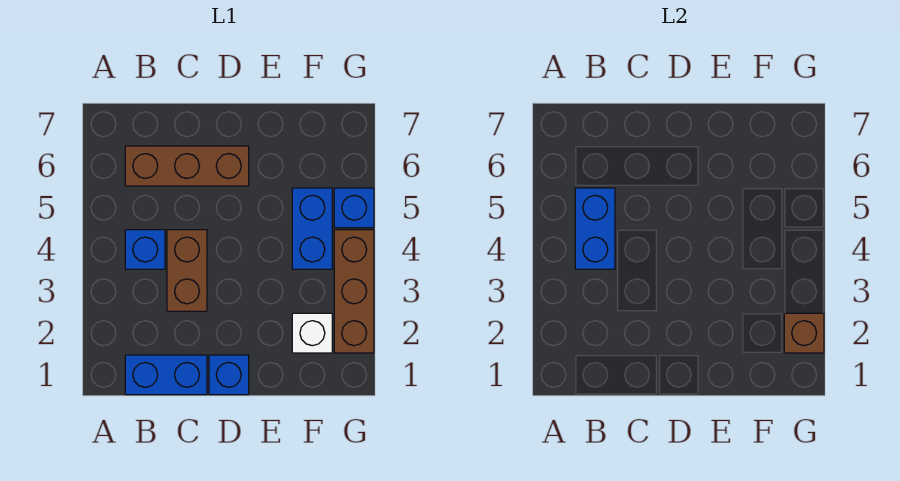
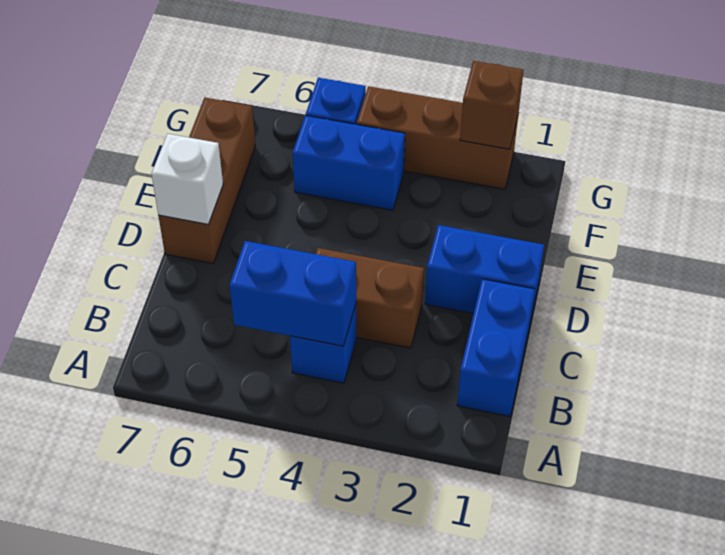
brown brick B6:D6 level 1 -> brown brick D7:F7 level 1
blue brick D1 level 1 -> blue brick D1:D2 level 1
white brick F2 level 1 -> white brick D7 level 2

